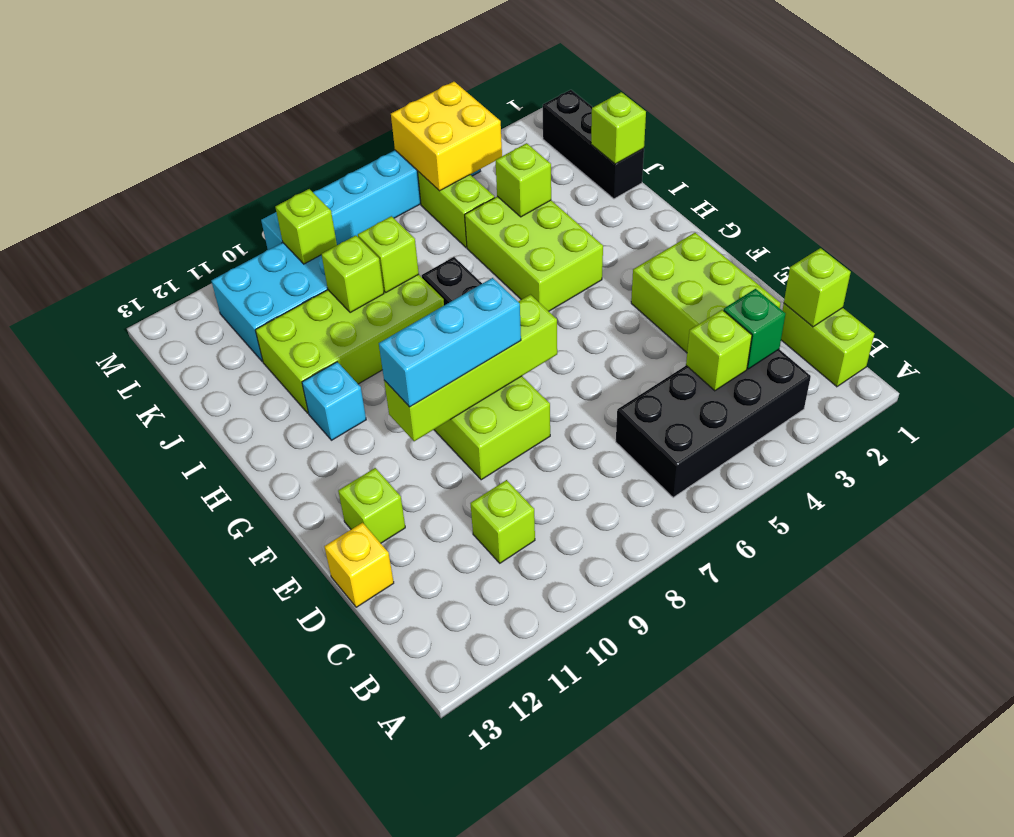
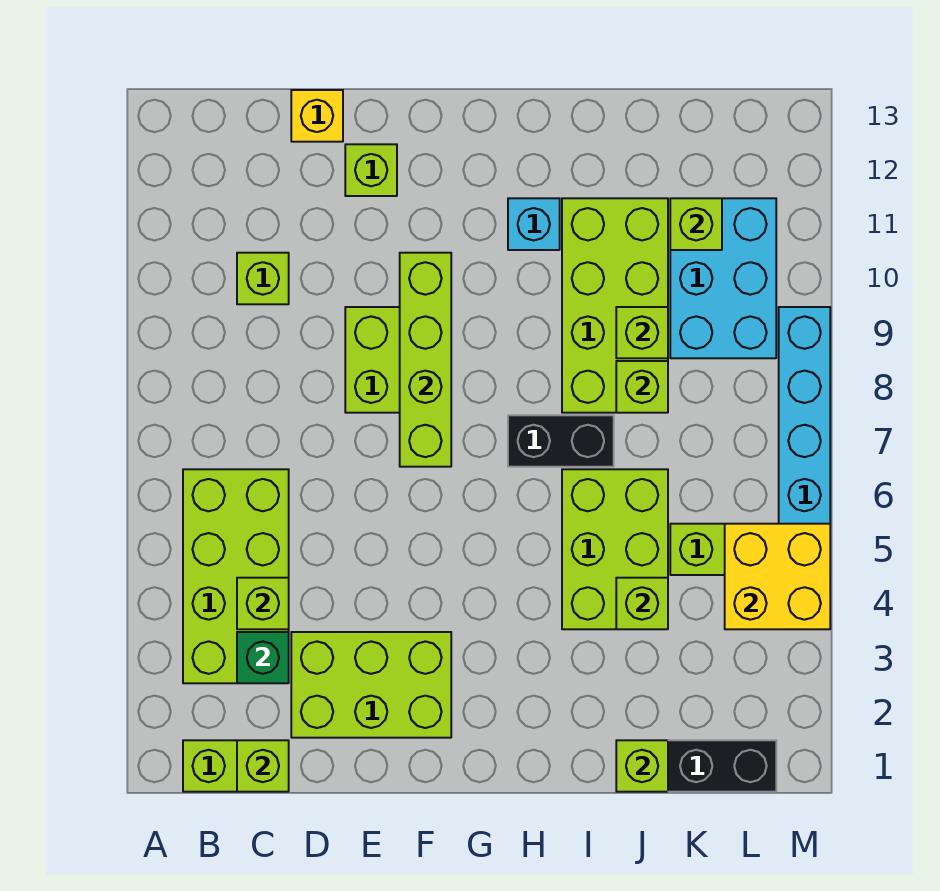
black brick B3:C6 level 1 -> lime brick B3:C6 level 1
cyan brick F8:F10 level 3 -> none
lime brick H4:J5 level 1 -> lime brick I4:J6 level 1
lime brick L9 level 2 -> lime brick K11 level 2

